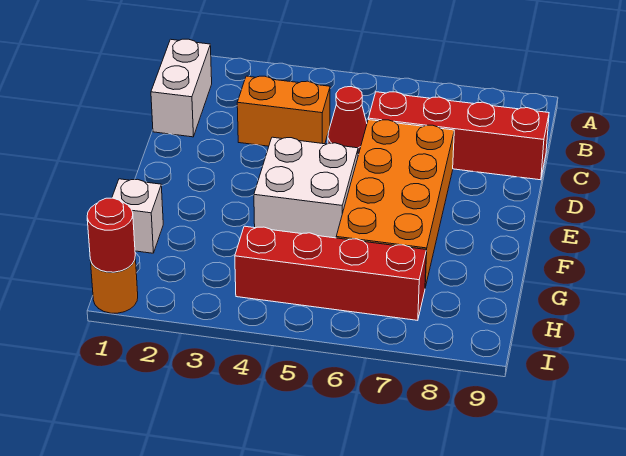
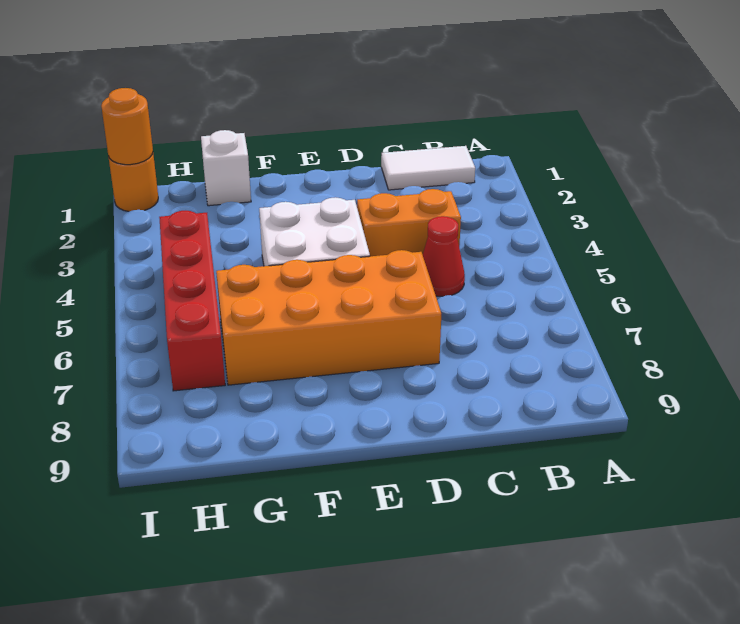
white brick B1:C1 level 1 -> white tile B1:C1 level 1
orange brick C3:C4 level 1 -> orange brick C4:D4 level 1
red brick C6:C9 level 1 -> none
red round brick I1 level 2 -> orange round brick I1 level 2

